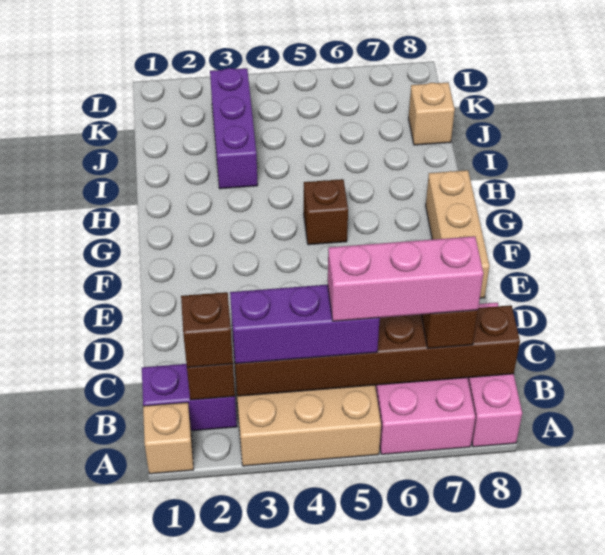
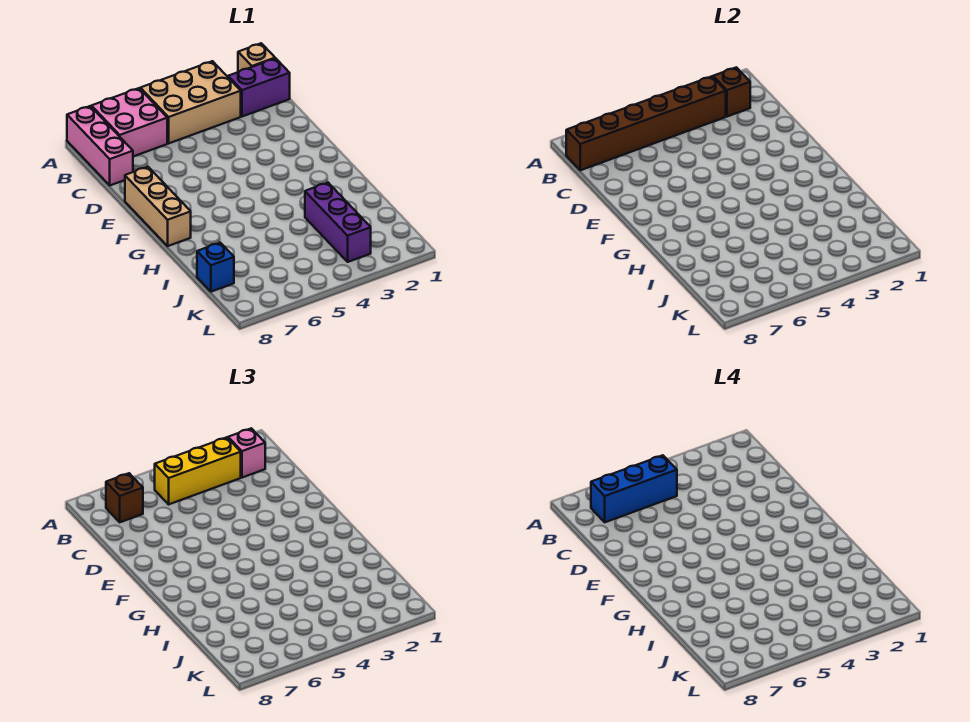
brown brick B2 level 3 -> pink brick B2 level 3
purple brick B3:B5 level 3 -> yellow brick B3:B5 level 3
pink brick B5:B7 level 4 -> blue brick B5:B7 level 4
brown brick G5 level 1 -> none
tan brick J8 level 1 -> blue brick J8 level 1

